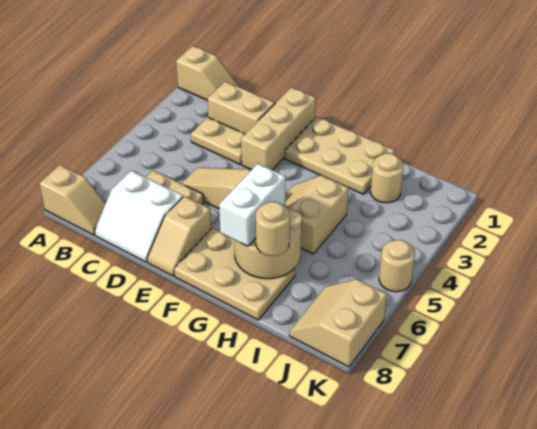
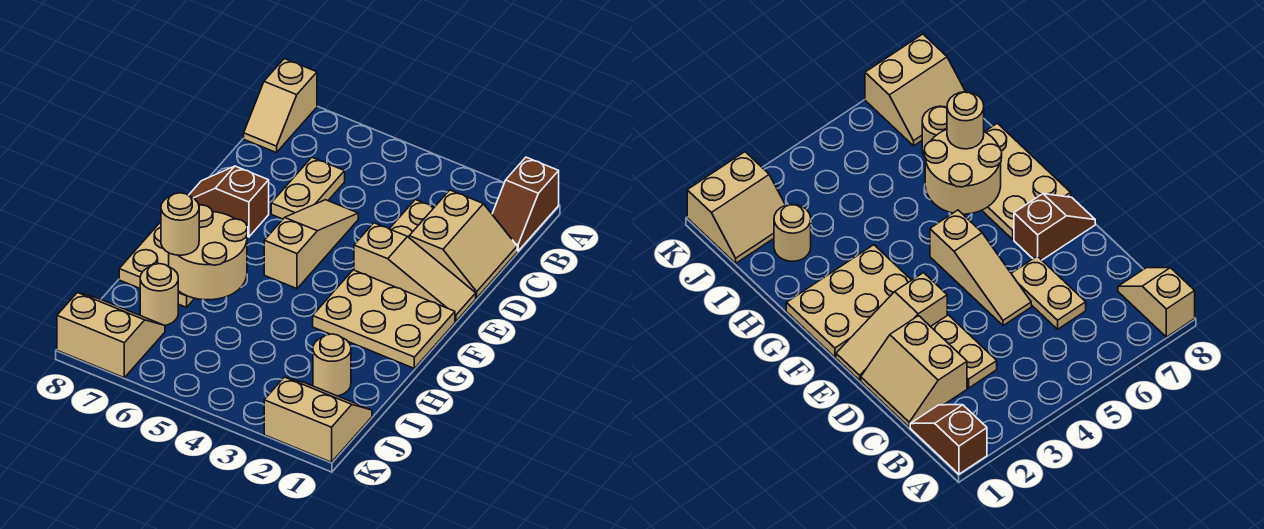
tan slope A1:B1 level 1 top A -> brown slope A1:B1 level 1 top A
white slope C7:D8 level 1 top 7 -> none
tan brick E1:E3 level 1 -> tan slope E1:E3 level 1 top 3
tan slope E7:E8 level 1 top 7 -> brown slope E7:E8 level 1 top 7
tan plate F1:H2 level 1 -> tan plate F1:G3 level 1
tan slope G4:H5 level 1 top H -> tan slope J1:K2 level 1 top K
white brick G6:G7 level 3 -> none
tan round brick K5 level 1 -> tan round brick I7 level 1

